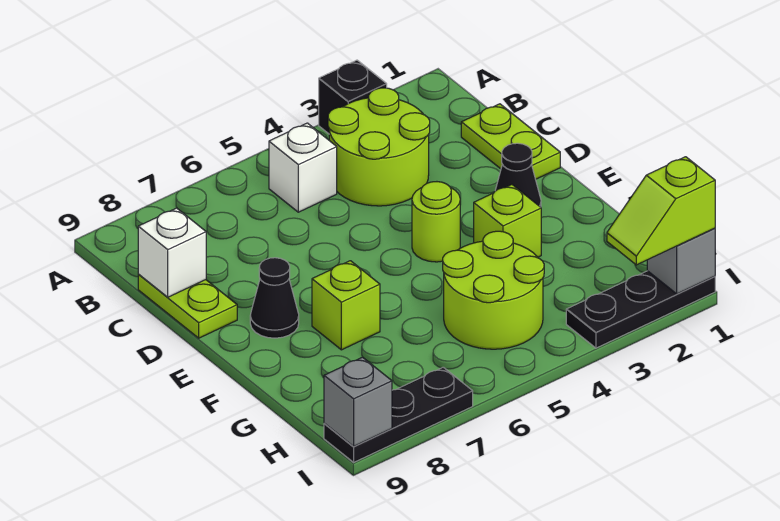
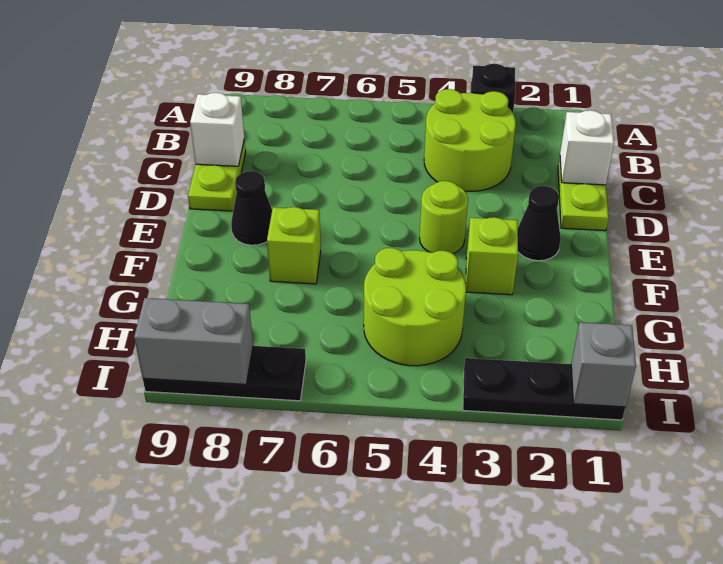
white brick B5 level 1 -> white brick C1 level 2
lime slope I1:I2 level 3 top 1 -> none
grey brick I9 level 2 -> grey brick I8:I9 level 2

